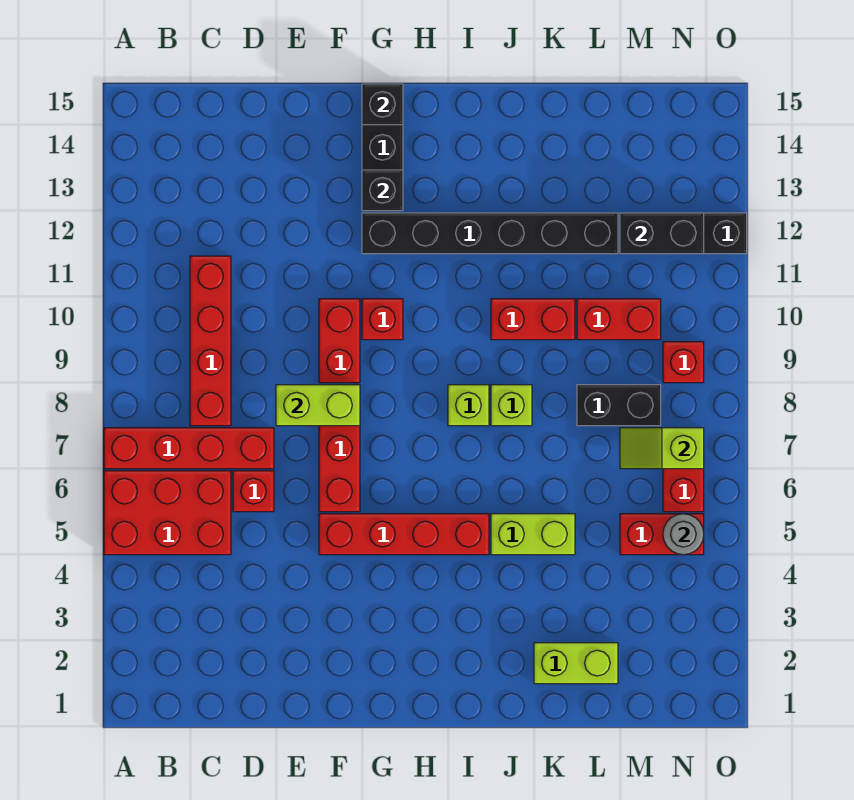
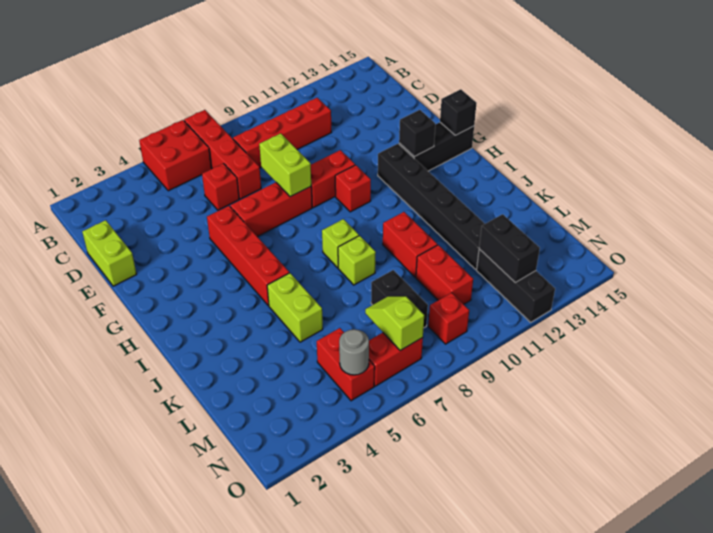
red brick A5:C6 level 1 -> red brick A5:B6 level 1
lime brick K2:L2 level 1 -> lime brick D1:E1 level 1

